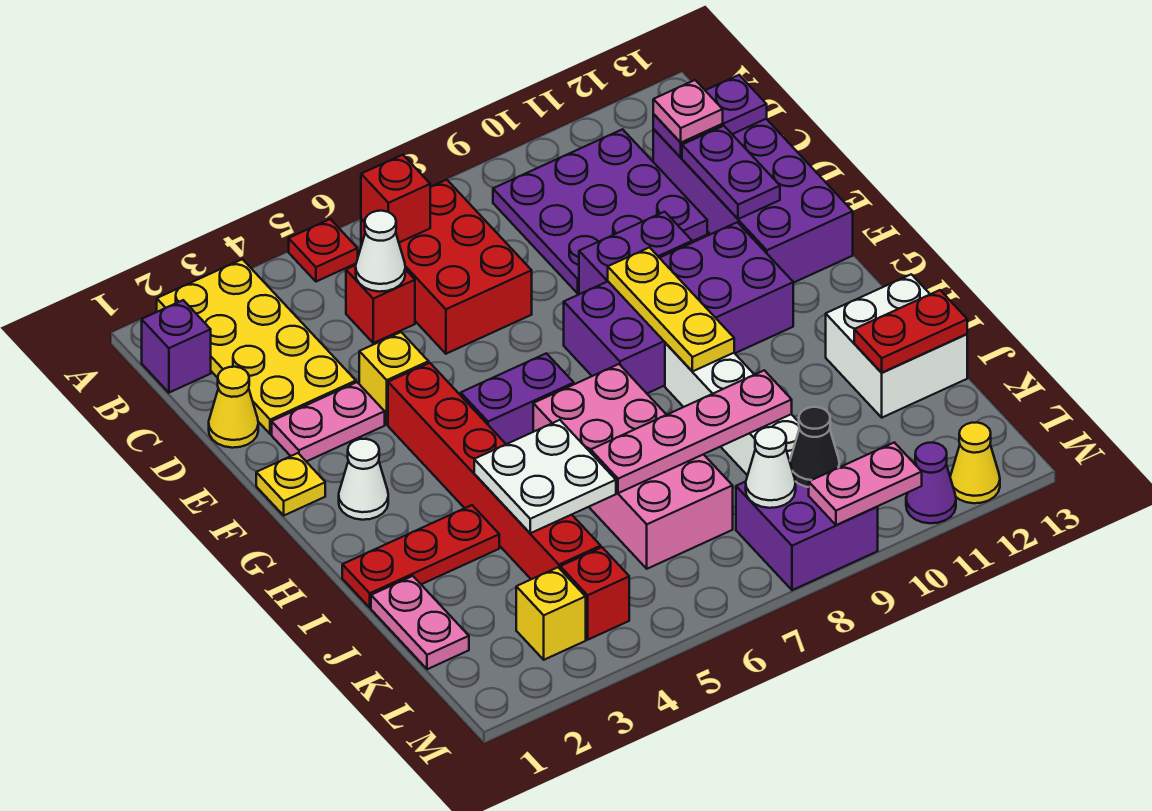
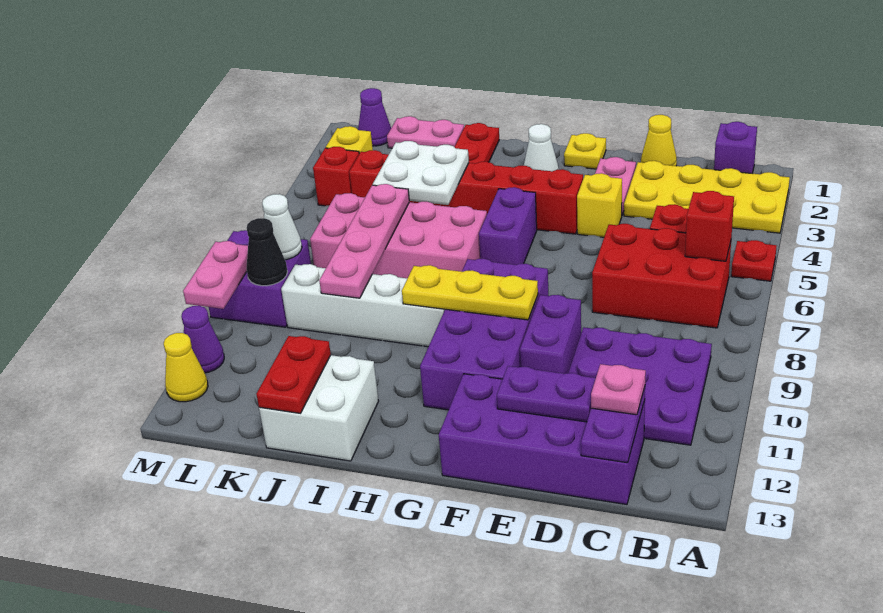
white cone C5 level 2 -> none
none -> purple cone L1 level 1

